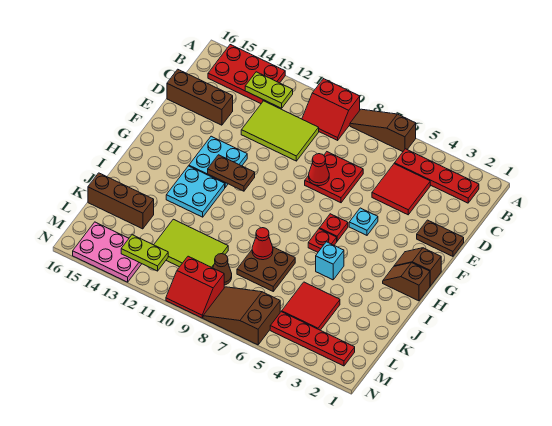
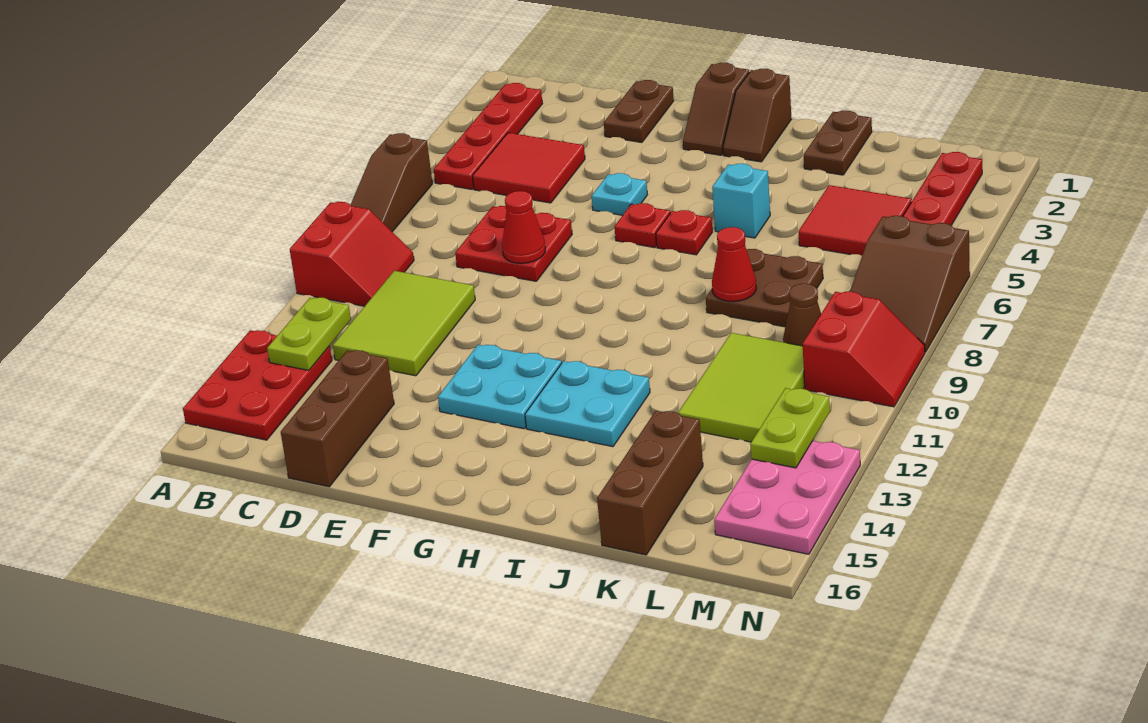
brown plate G11:G12 level 2 -> brown plate J1:J2 level 1

